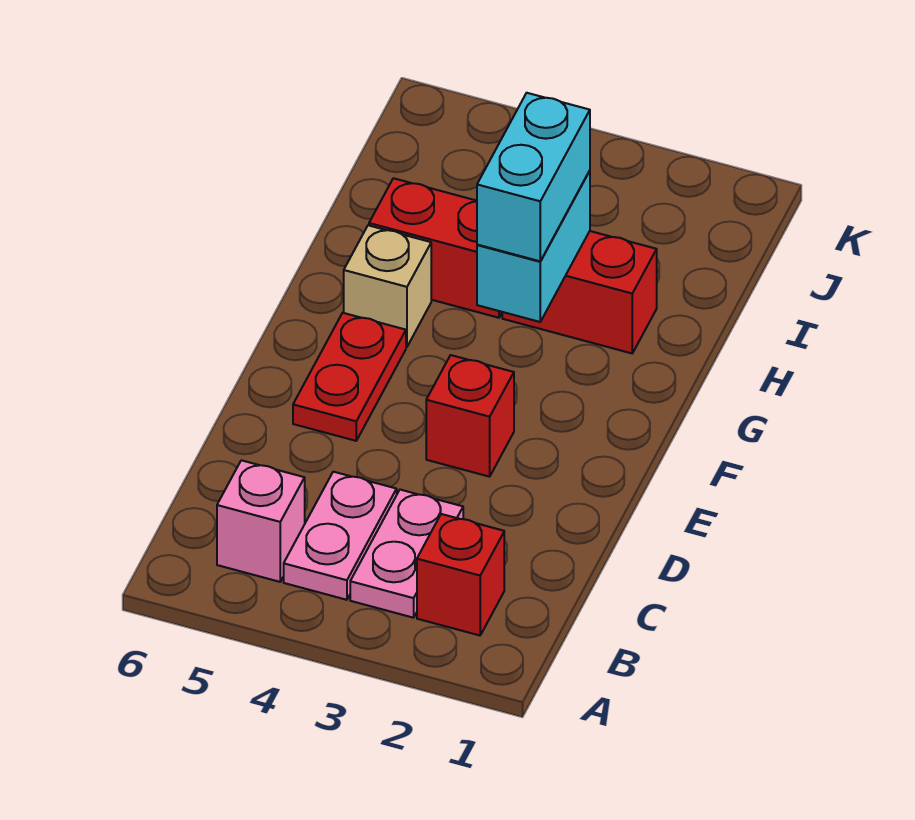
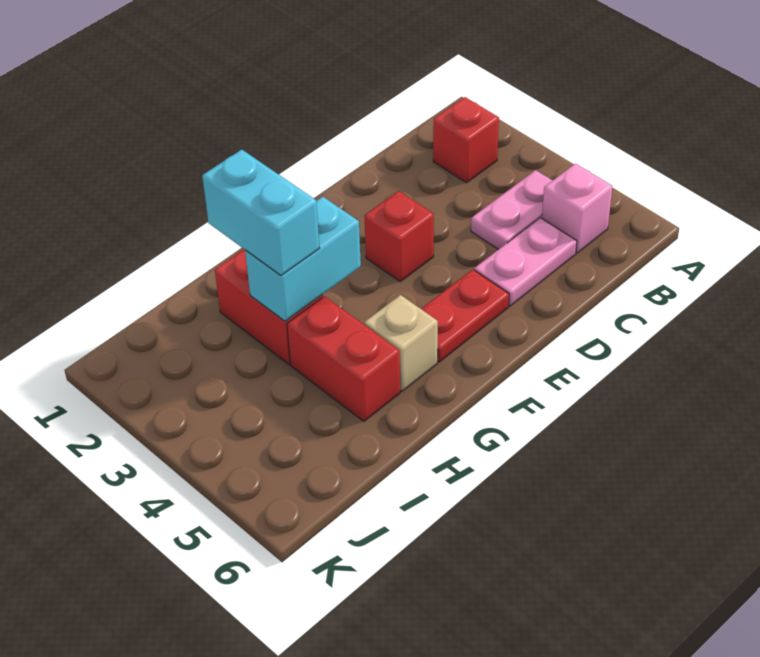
pink plate B3:C3 level 1 -> pink plate C5:D5 level 1
cyan brick G3:H3 level 3 -> cyan brick H2:H3 level 3

